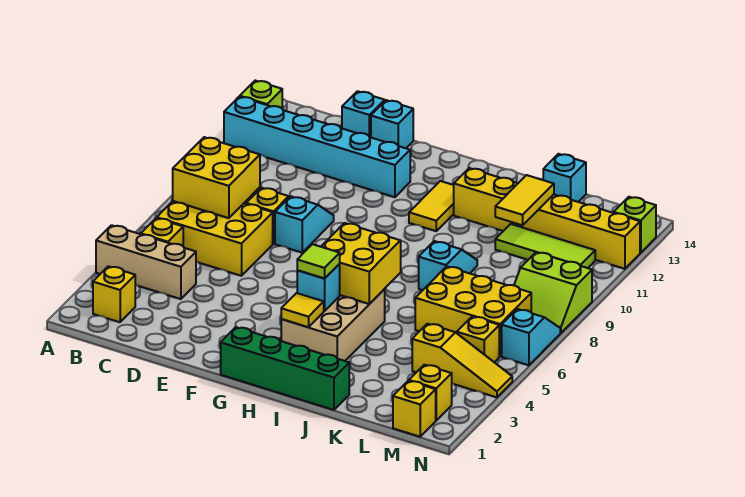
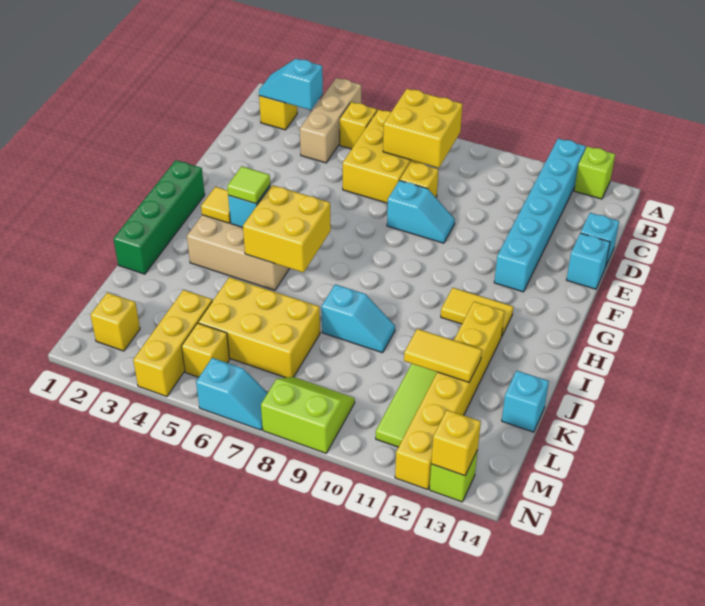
none -> cyan slope B2:B3 level 2 top 3
yellow brick K6:M7 level 1 -> yellow brick K5:L7 level 1
yellow slope L4:N4 level 1 top L -> yellow brick L4:N4 level 1
yellow brick M1 level 1 -> yellow brick N13 level 2
lime slope M8:N9 level 1 top 9 -> lime slope M8:N9 level 1 top N

